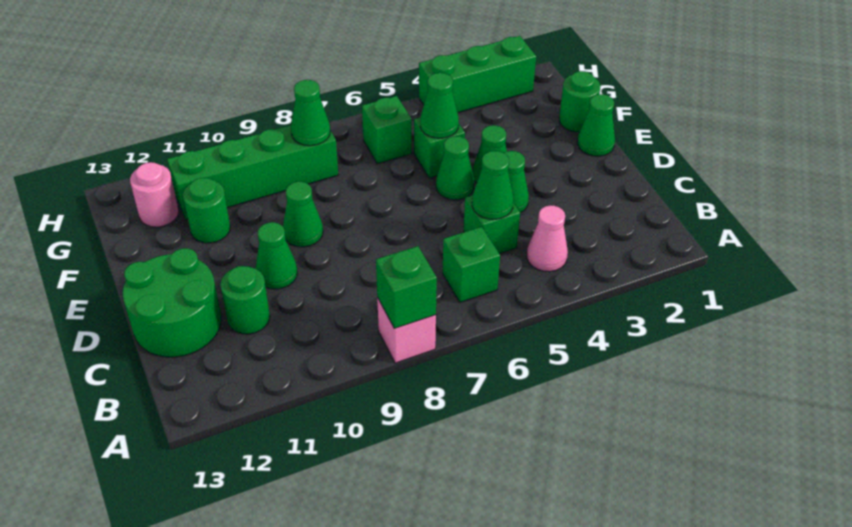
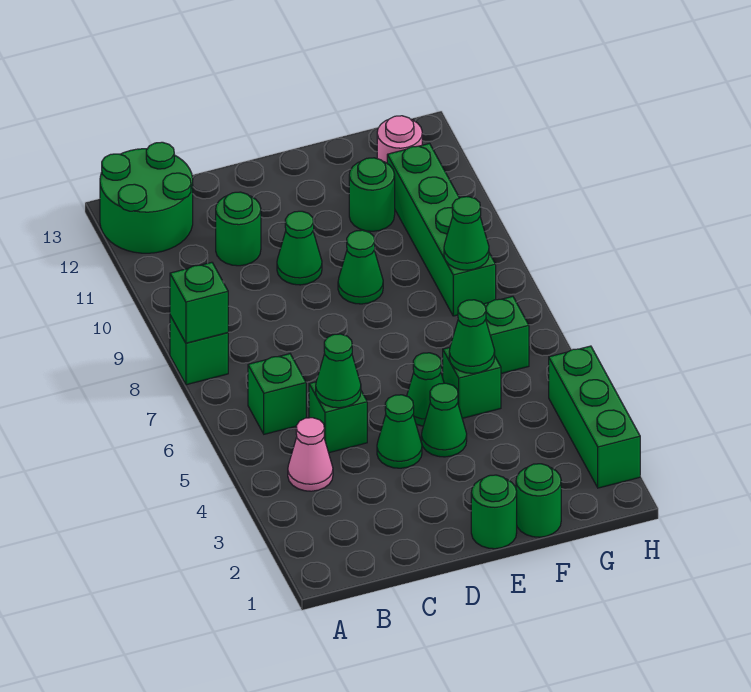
pink brick A8 level 1 -> green brick A8 level 1
green round brick C12:D13 level 1 -> green round brick A12:B13 level 1
green cone E1 level 1 -> green round brick E1 level 1

